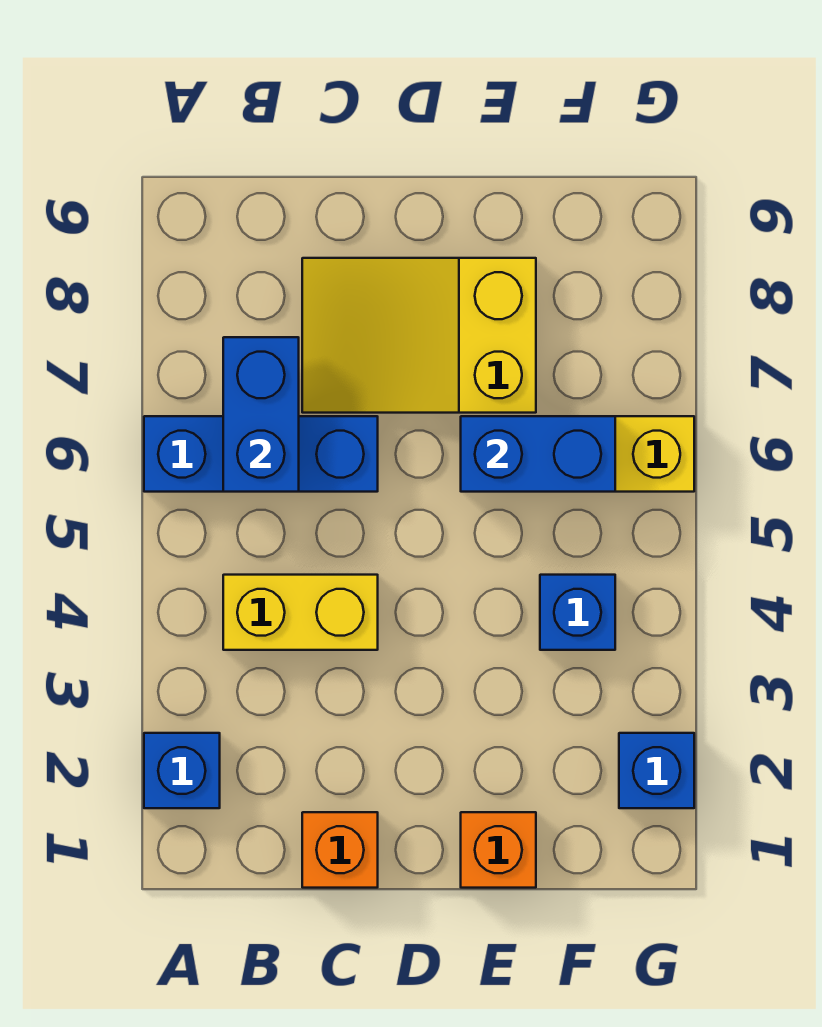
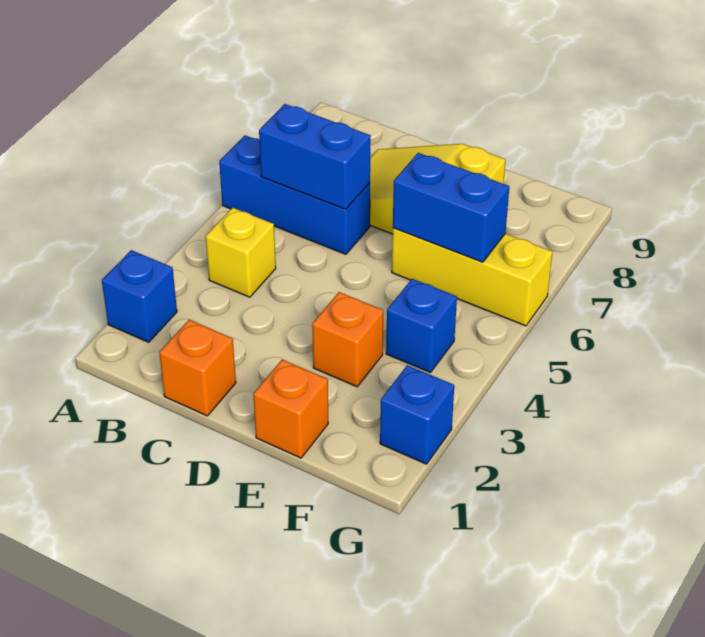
yellow brick B4:C4 level 1 -> yellow brick B4 level 1
blue brick B6:B7 level 2 -> blue brick B6:C6 level 2
none -> orange brick E3 level 1

